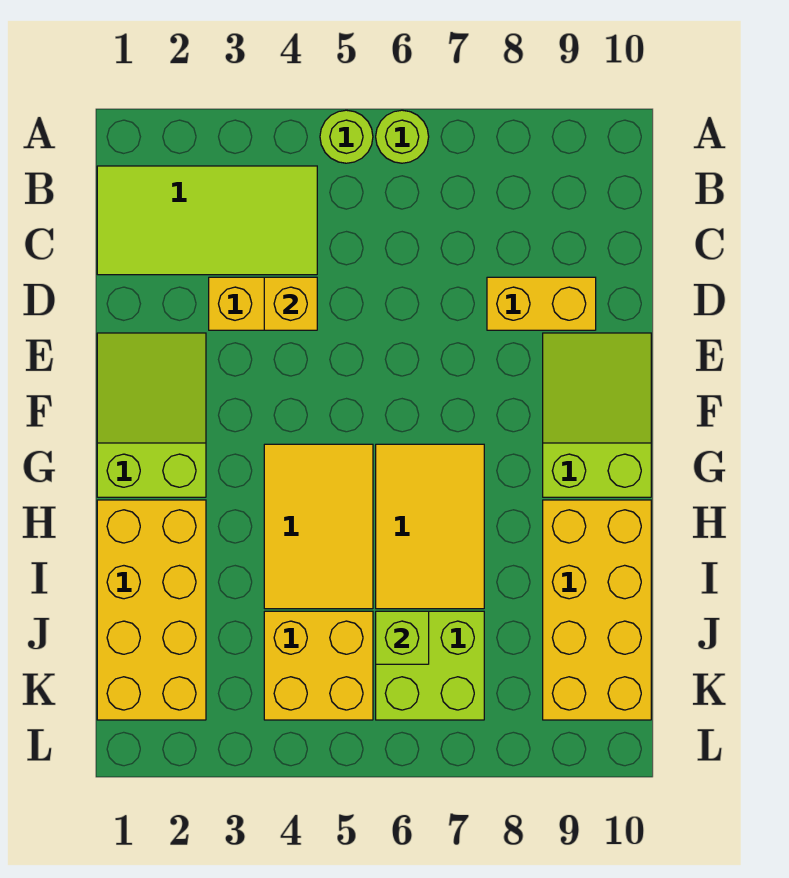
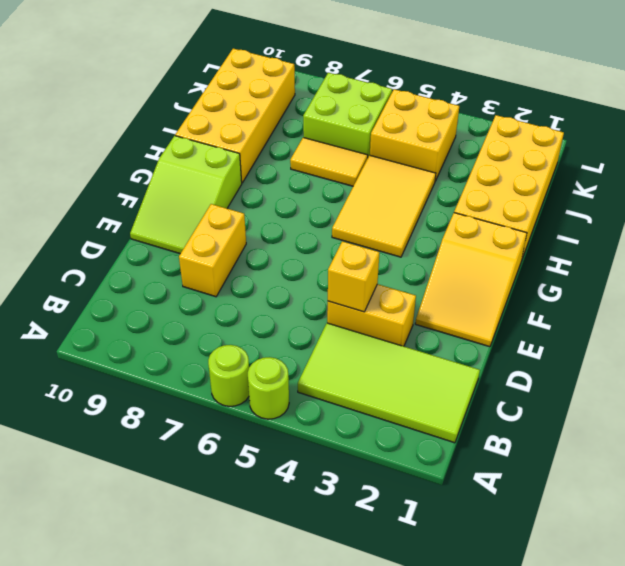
yellow brick D8:D9 level 1 -> yellow brick D8:E8 level 1
lime slope E1:G2 level 1 top G -> yellow slope E1:G2 level 1 top G
yellow tile G6:I7 level 1 -> yellow tile I6:I7 level 1
lime brick J6 level 2 -> none

